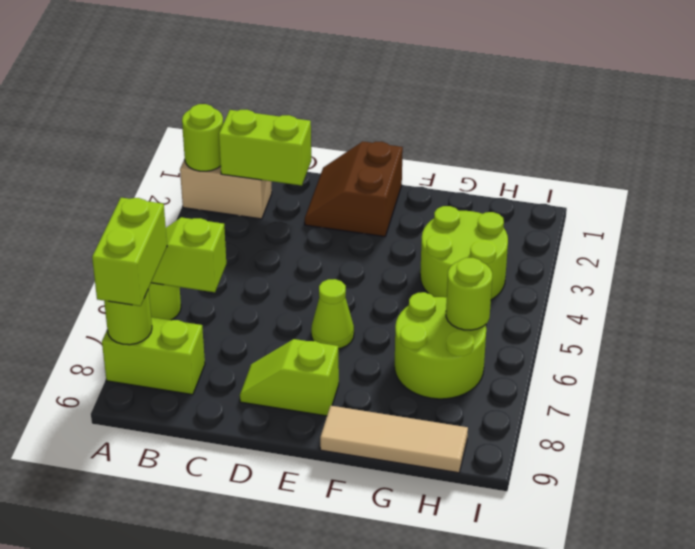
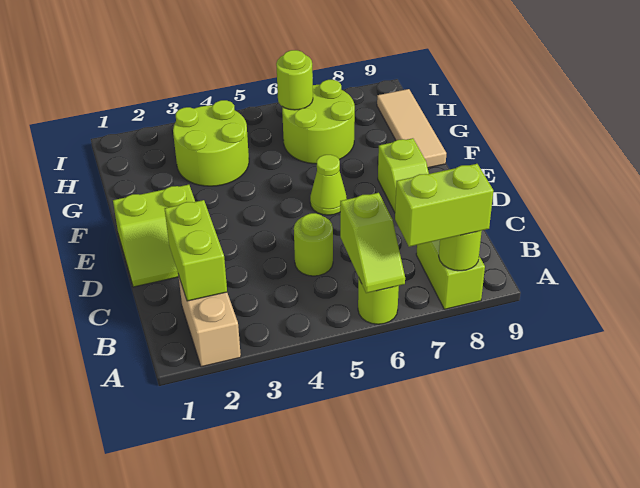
lime round brick A2 level 2 -> lime round brick C5 level 1
brown slope D1:E2 level 1 top E -> lime slope D1:E2 level 1 top E

